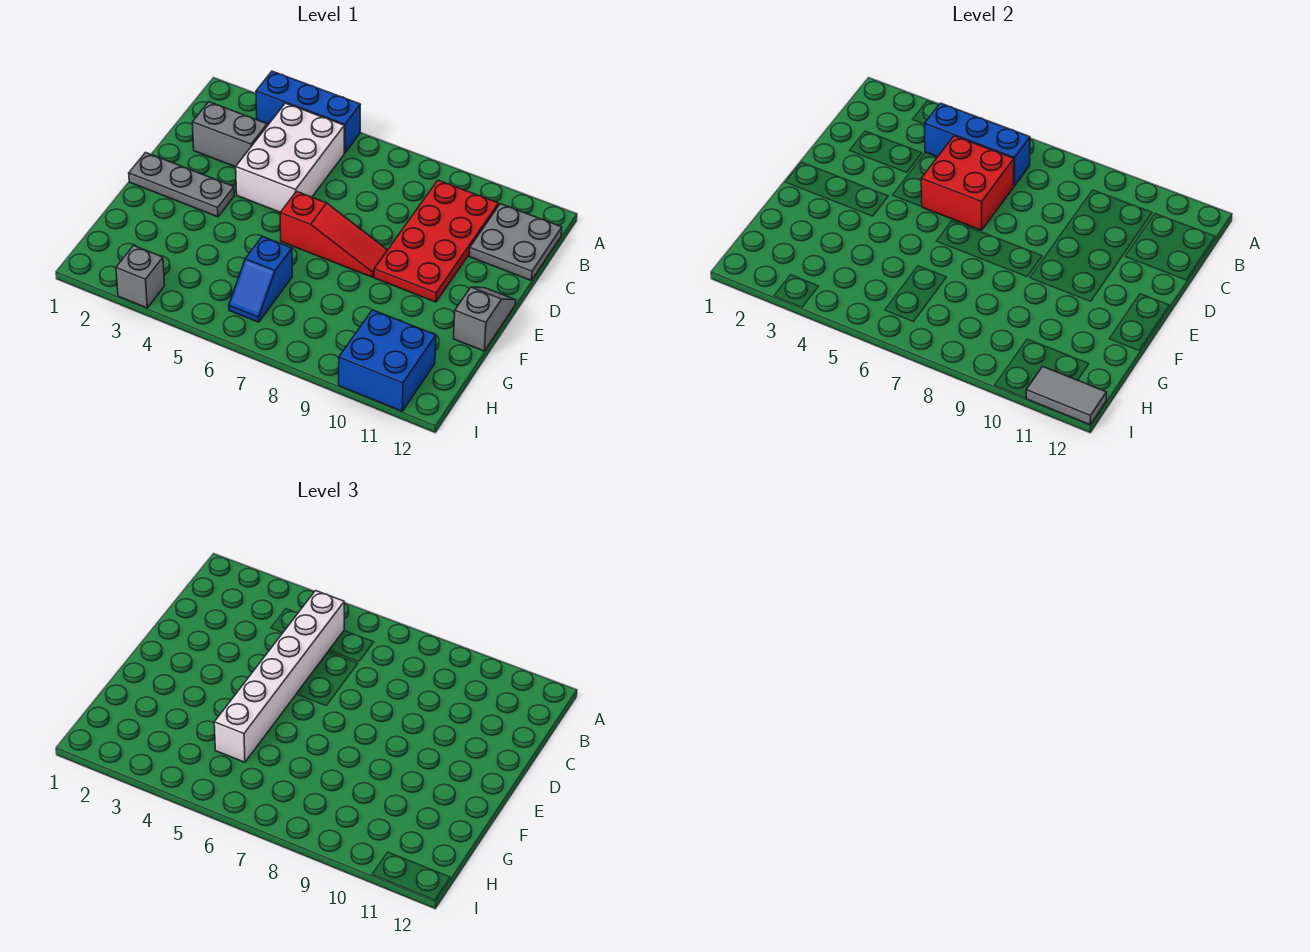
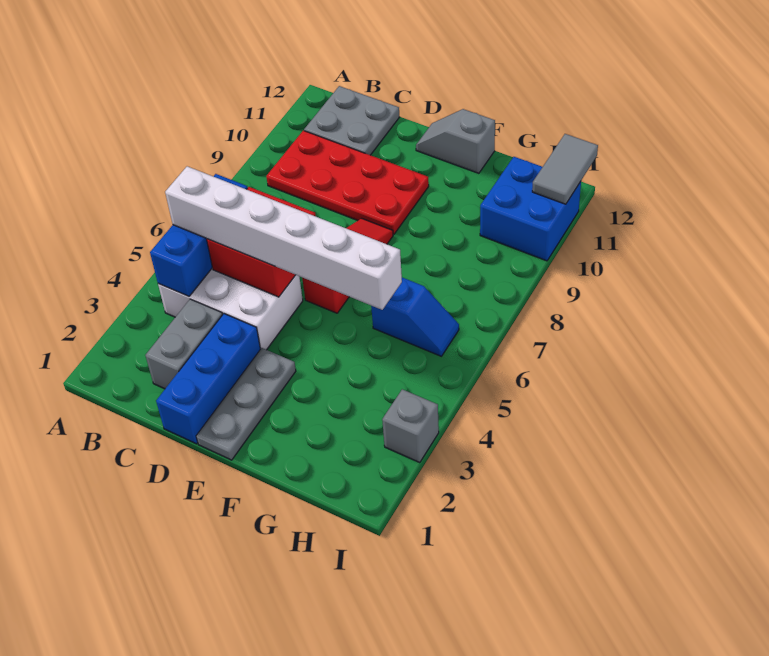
blue brick A3:A5 level 1 -> blue brick D1:D3 level 1

